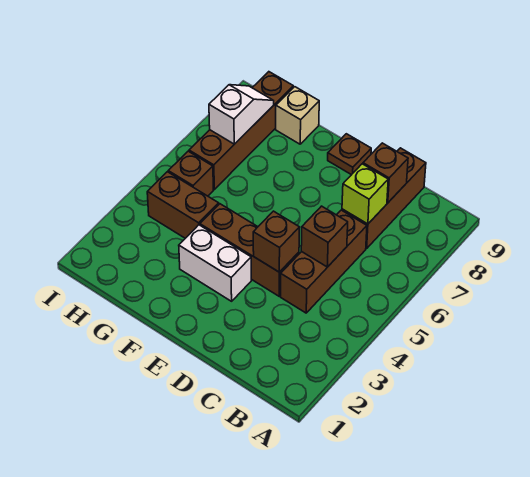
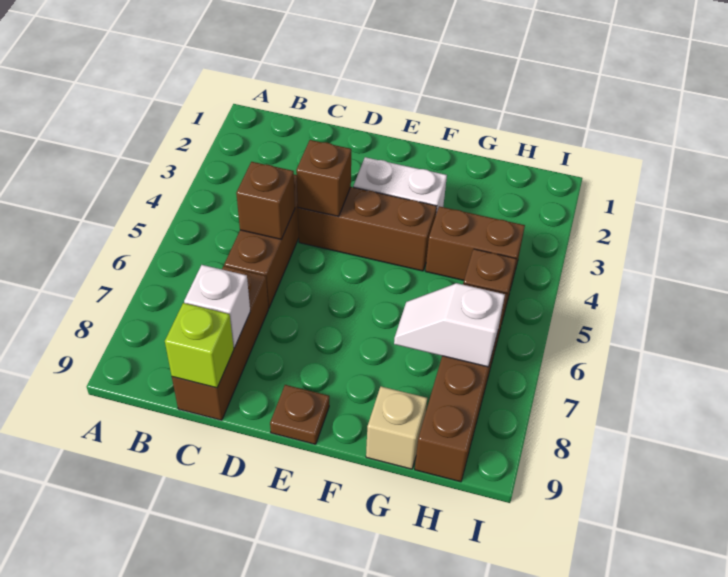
lime brick C7 level 2 -> lime brick C9 level 2
brown brick C8 level 2 -> white brick C8 level 2
white slope H7:H8 level 2 top 7 -> white slope G7:H7 level 2 top H

